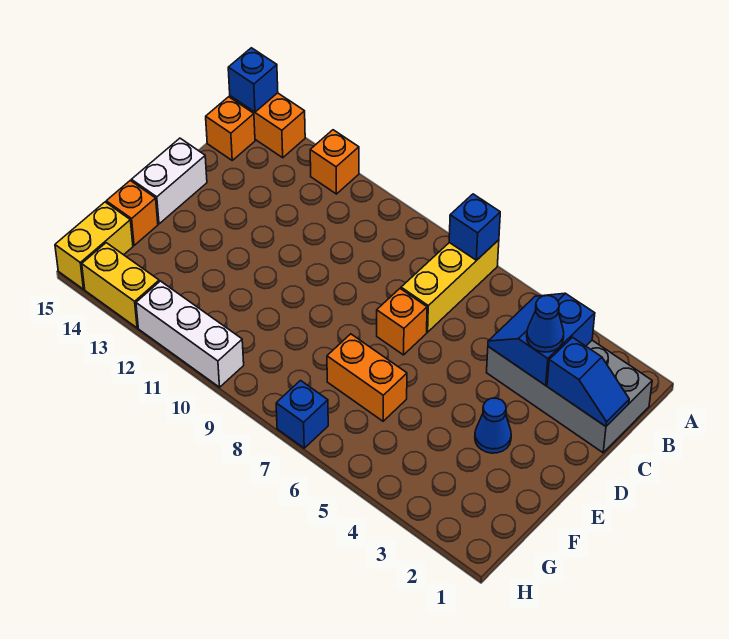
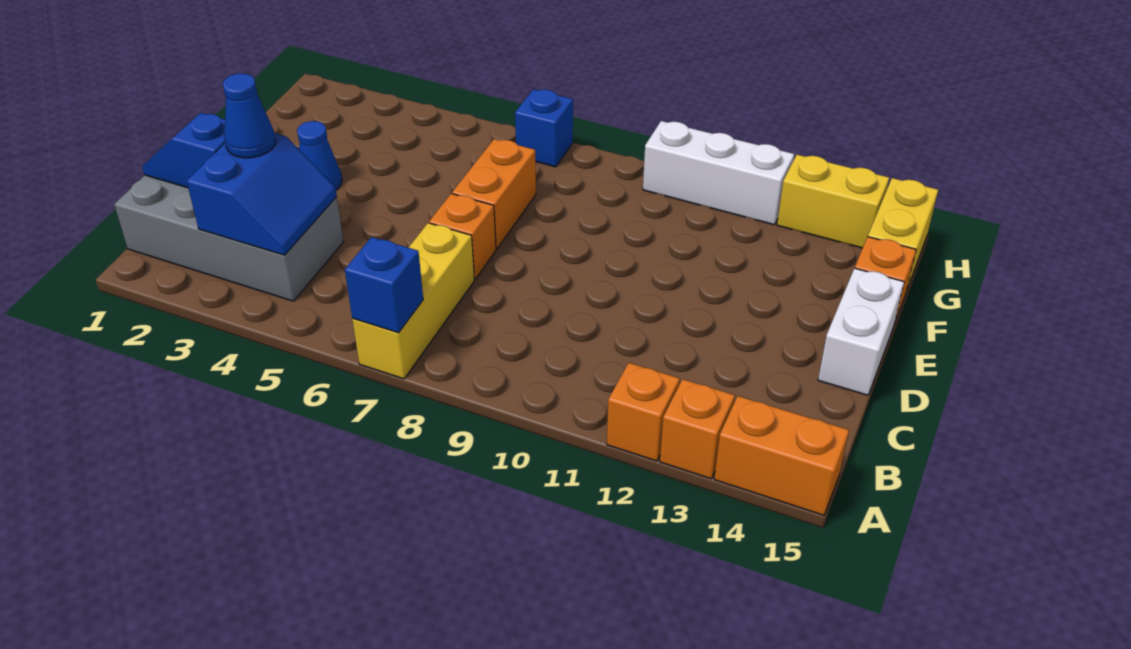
blue brick A15 level 2 -> none
orange brick B15 level 1 -> orange brick A13 level 1
orange brick F6:F7 level 1 -> orange brick E7:F7 level 1

